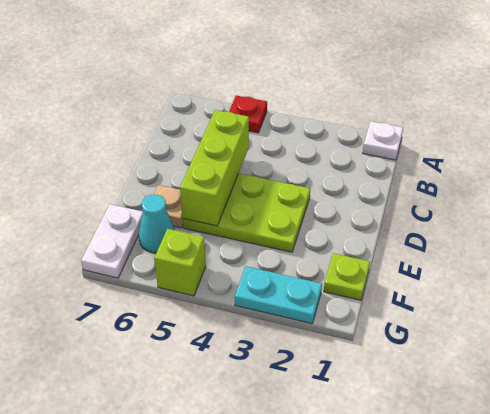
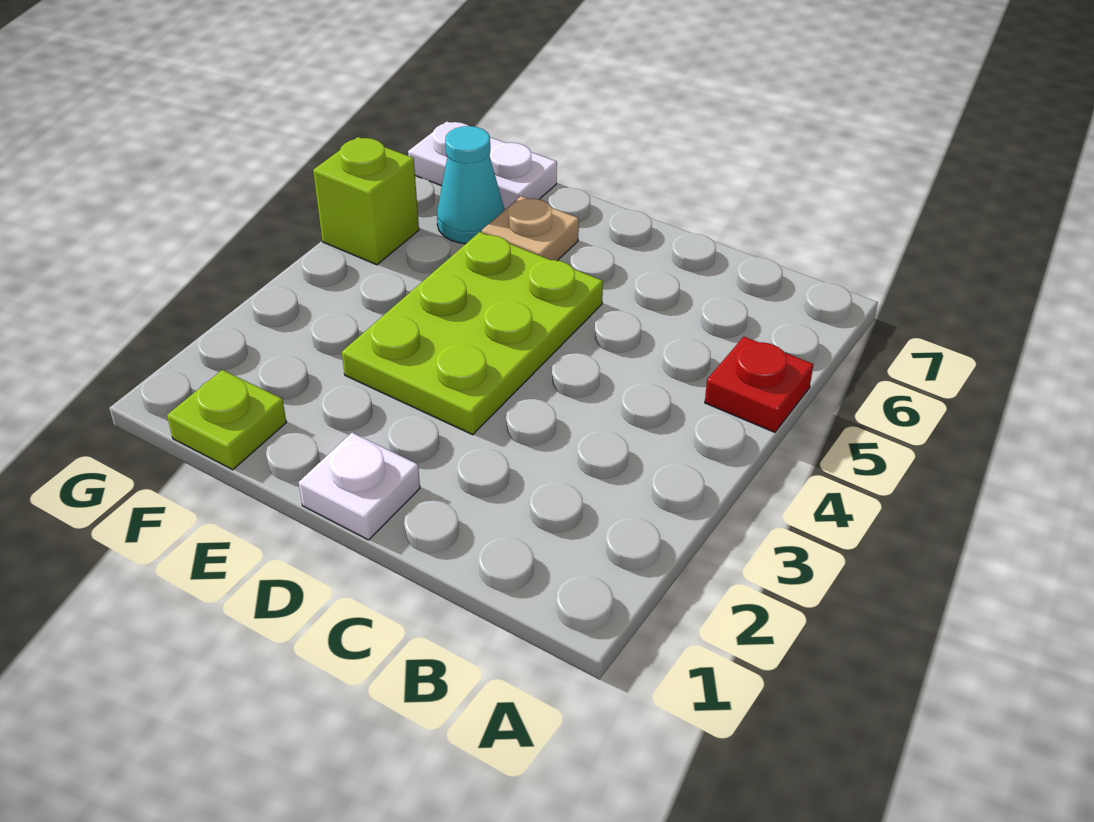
white plate A1 level 1 -> white plate D1 level 1
lime brick C5:E5 level 2 -> none
cyan plate G2:G3 level 1 -> none

